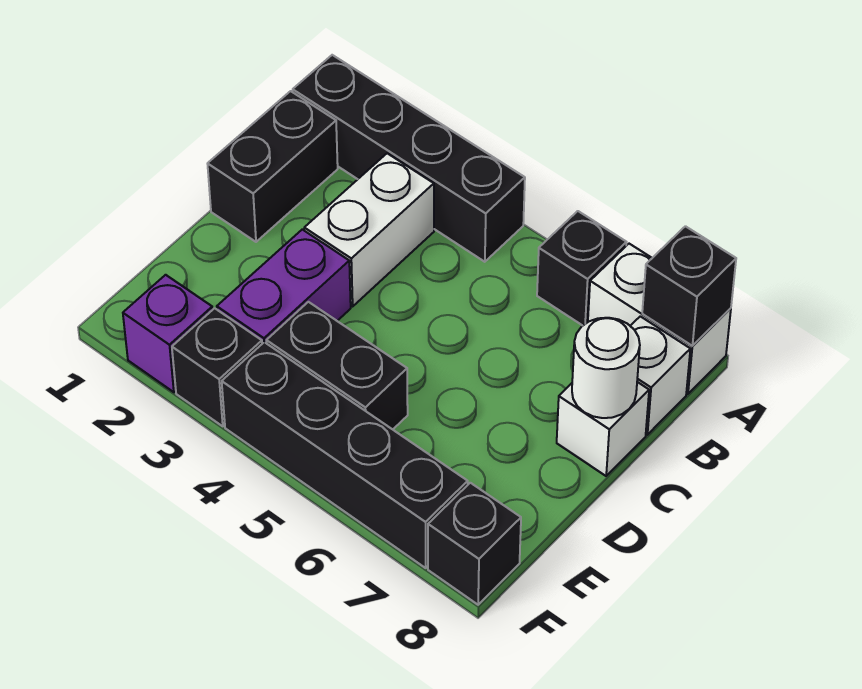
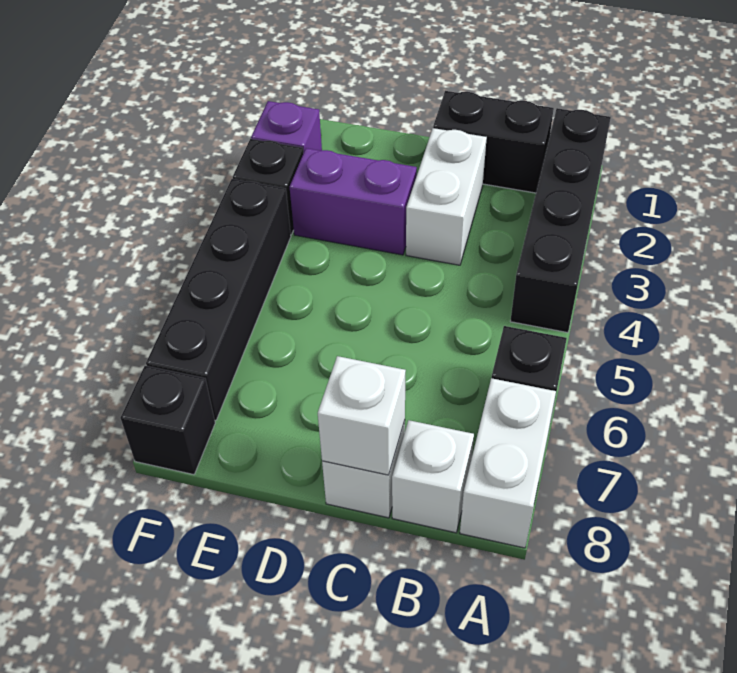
black brick A8 level 2 -> none
white brick B3:C3 level 1 -> white brick C2:C3 level 1
white round brick C8 level 2 -> white brick C8 level 2
black brick E4:E5 level 1 -> none

